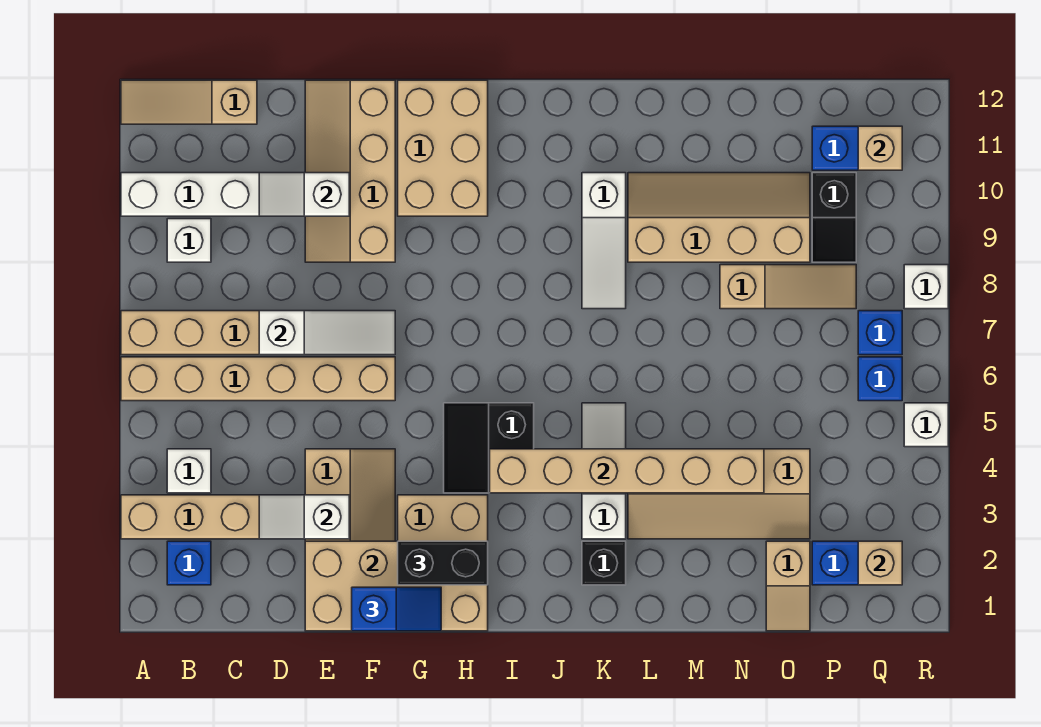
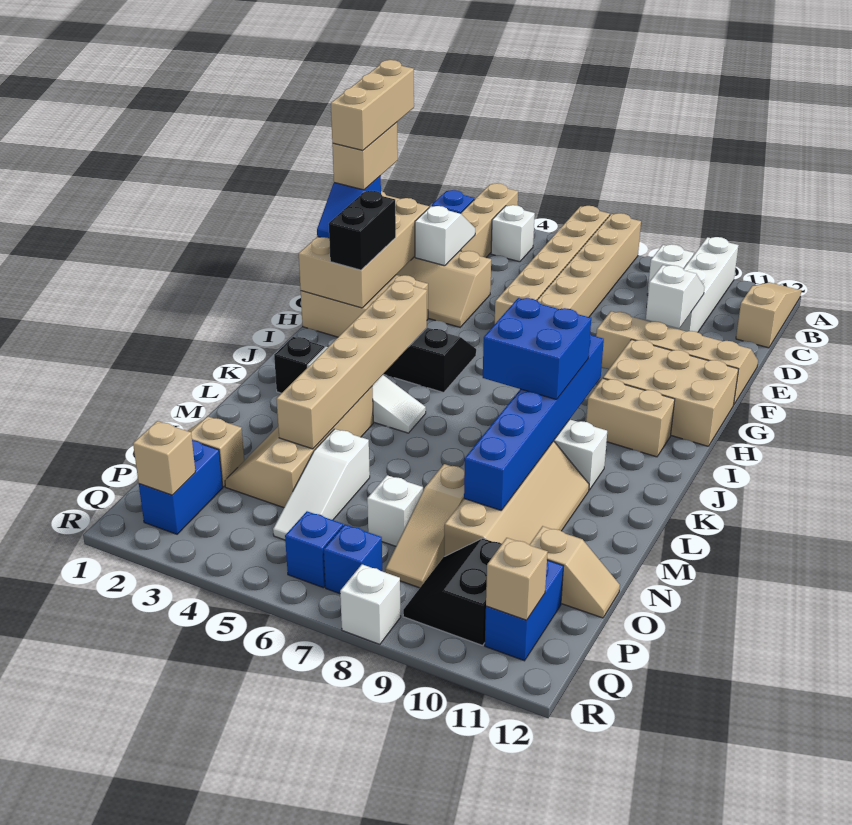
none -> tan brick D1:F1 level 5
white slope D7:F7 level 2 top D -> white slope N5:P5 level 1 top N
none -> tan brick E1:F1 level 4
none -> blue brick I9:N9 level 2
none -> tan brick I10:I11 level 1
none -> blue brick J8:K9 level 3
none -> tan slope O11:O12 level 1 top 11
black slope P9:P10 level 1 top 10 -> black slope P9:Q10 level 1 top 10
white brick R5 level 1 -> white brick O7 level 1

